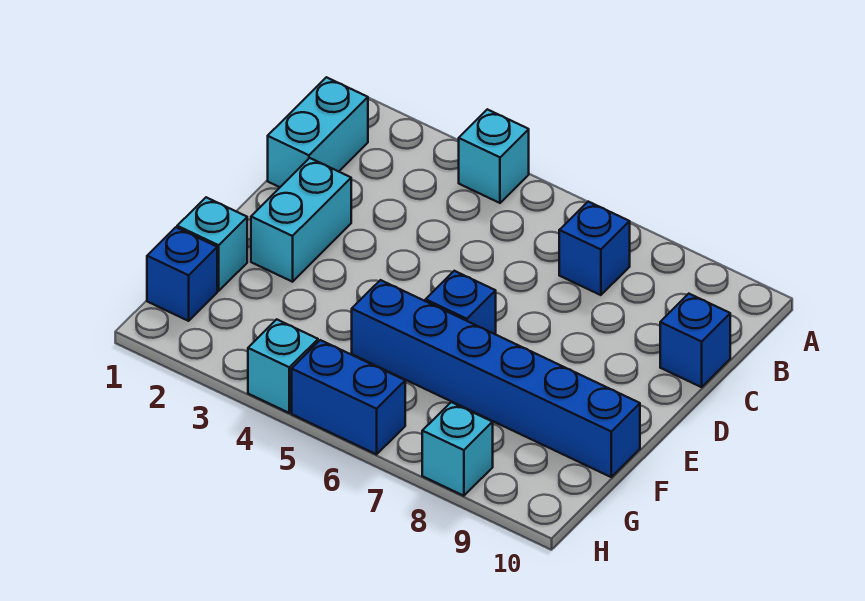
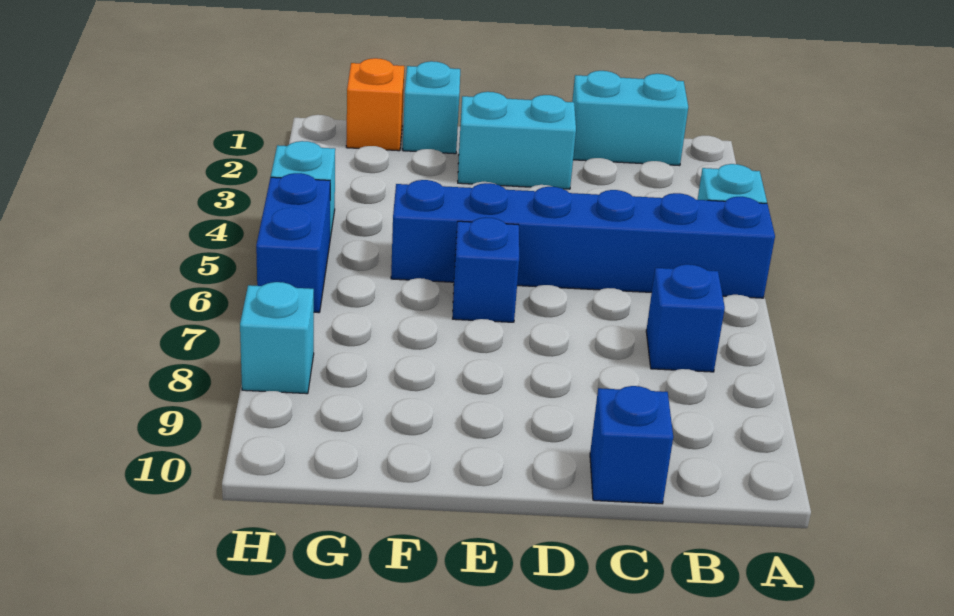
blue brick F5:F10 level 1 -> blue brick A5:F5 level 1
blue brick G1 level 1 -> orange brick G1 level 1

